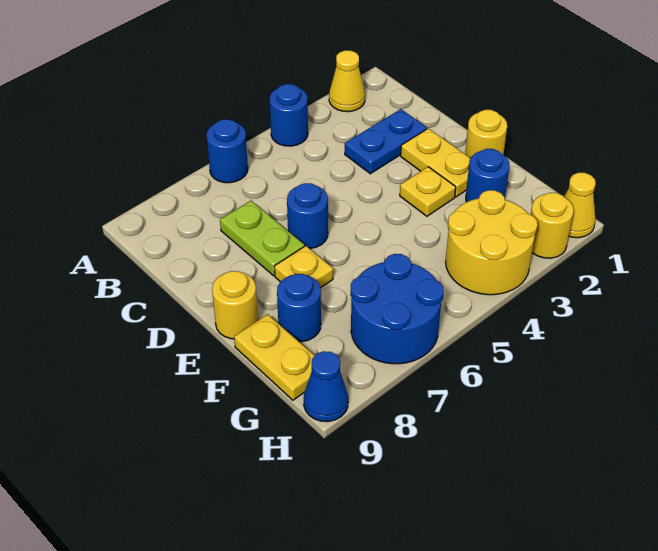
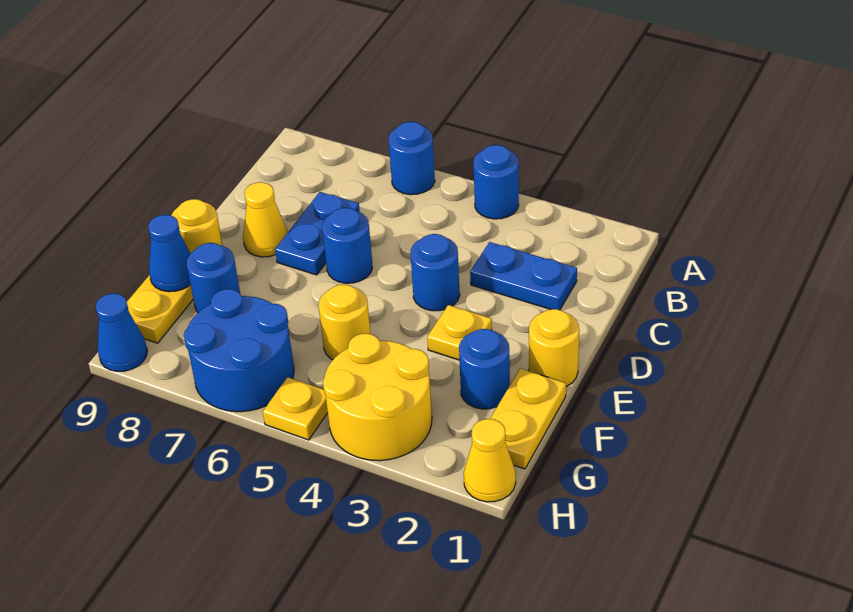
yellow cone A2 level 1 -> yellow cone D8 level 1
lime plate C7:D7 level 1 -> blue plate C7:D7 level 1
yellow plate D2:E2 level 1 -> yellow plate F1:G1 level 1
none -> blue round brick D4 level 1
yellow plate E7 level 1 -> yellow plate H5 level 1
none -> blue cone F9 level 2
yellow round brick H2 level 1 -> yellow round brick F5 level 1

